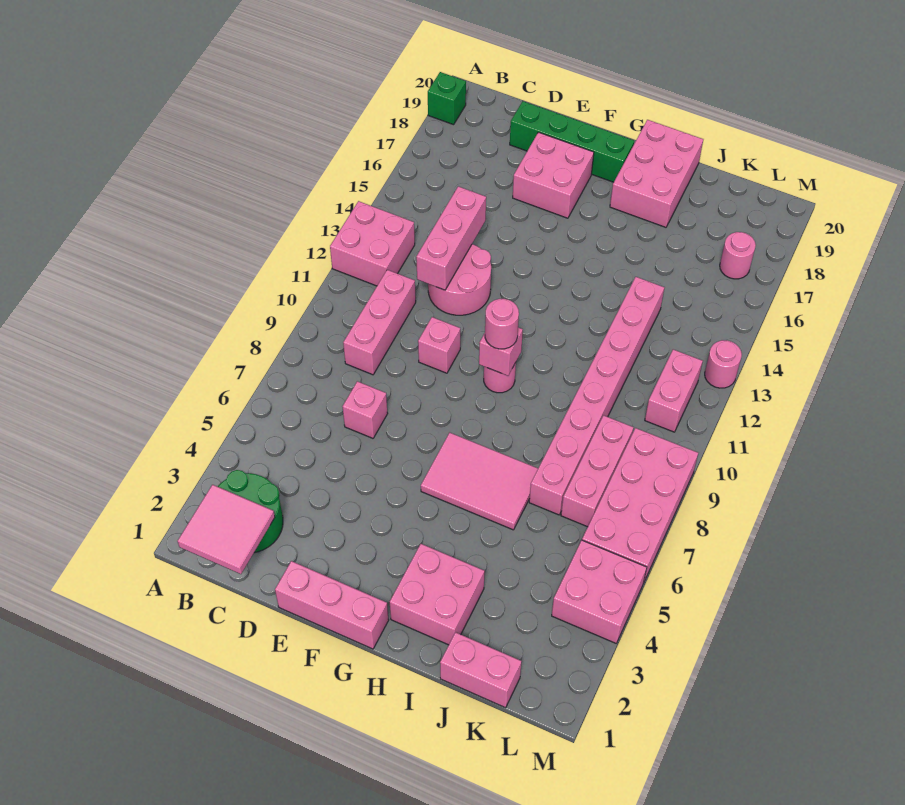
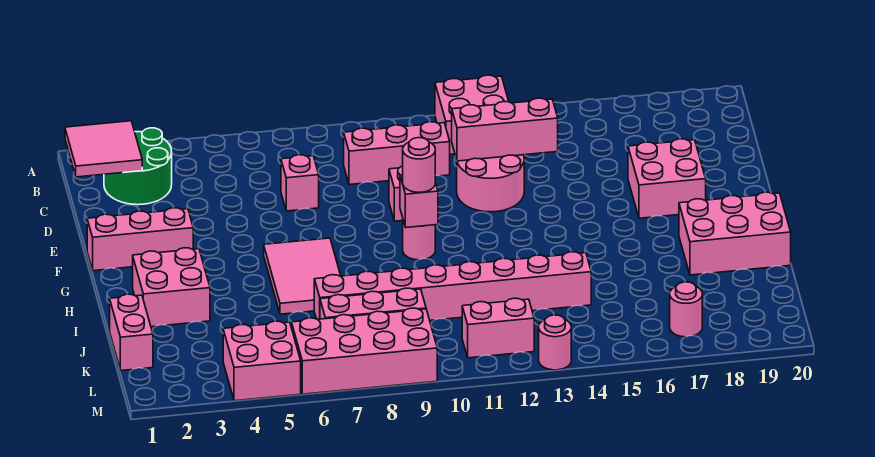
green brick A19 level 1 -> none
green brick D19:G19 level 1 -> none
pink brick E1:G1 level 1 -> pink brick F1:F3 level 1

